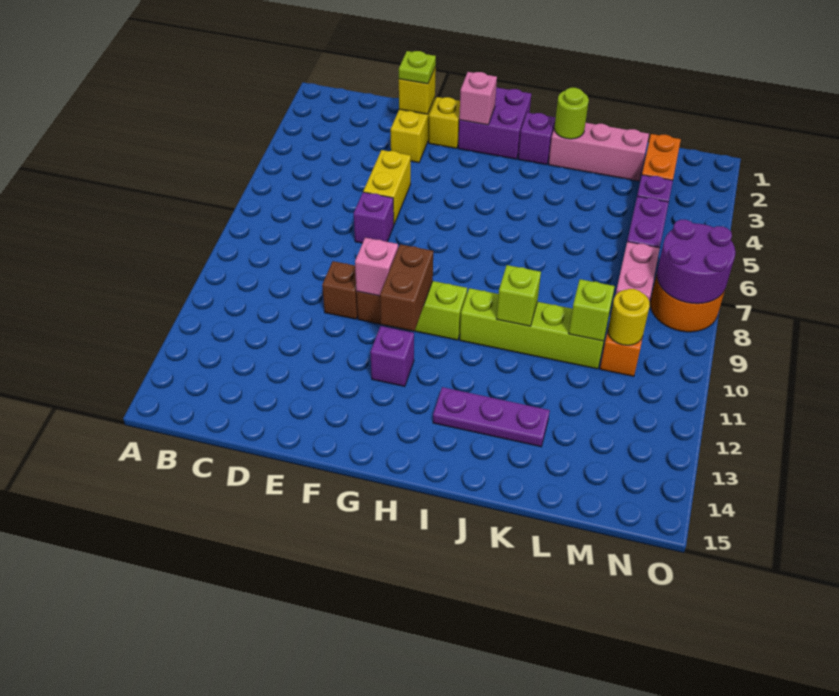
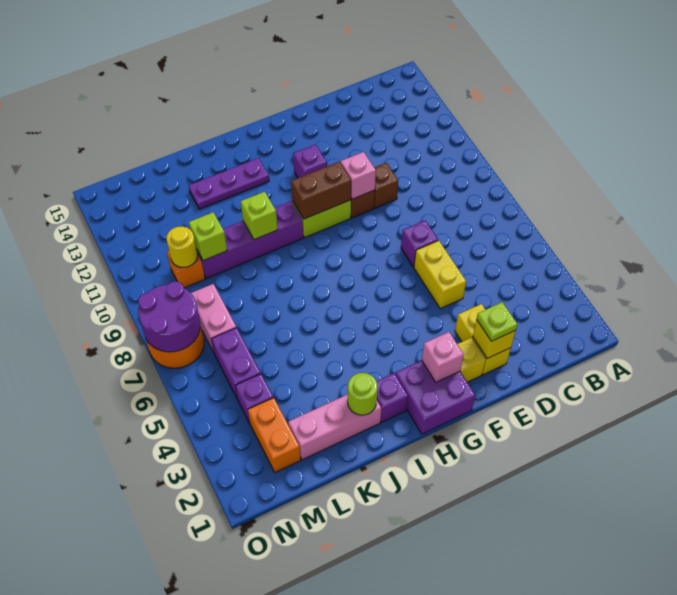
brown brick G10:G11 level 2 -> brown brick G10:H10 level 2
lime brick I10:L10 level 1 -> purple brick I10:L10 level 1

